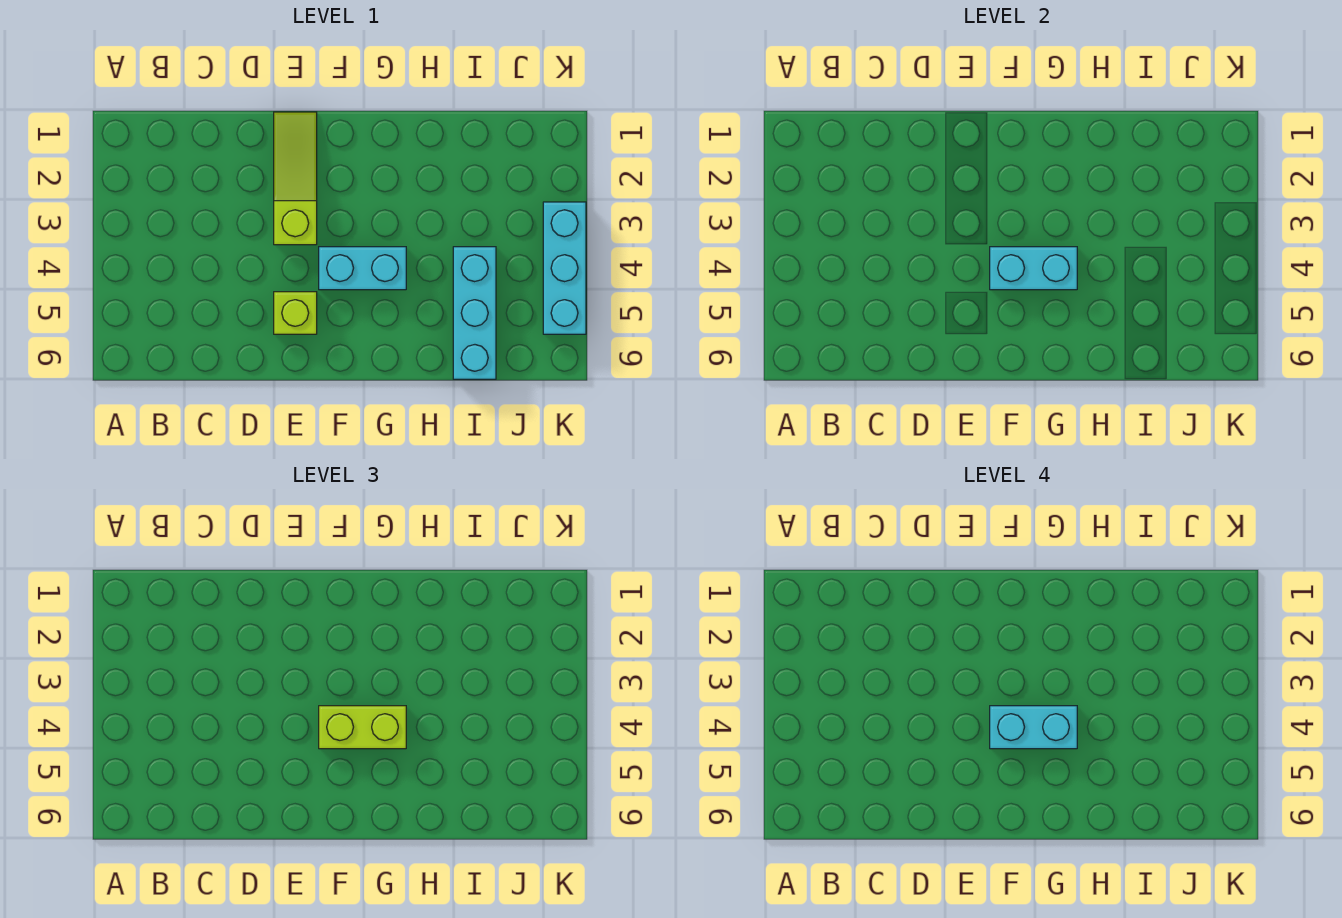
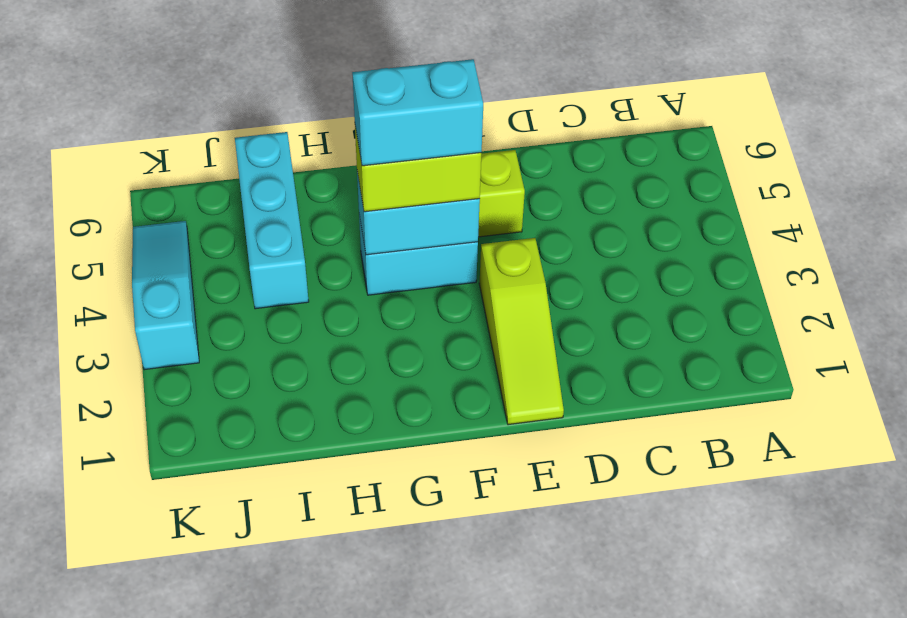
cyan brick K3:K5 level 1 -> cyan slope K3:K5 level 1 top 3

